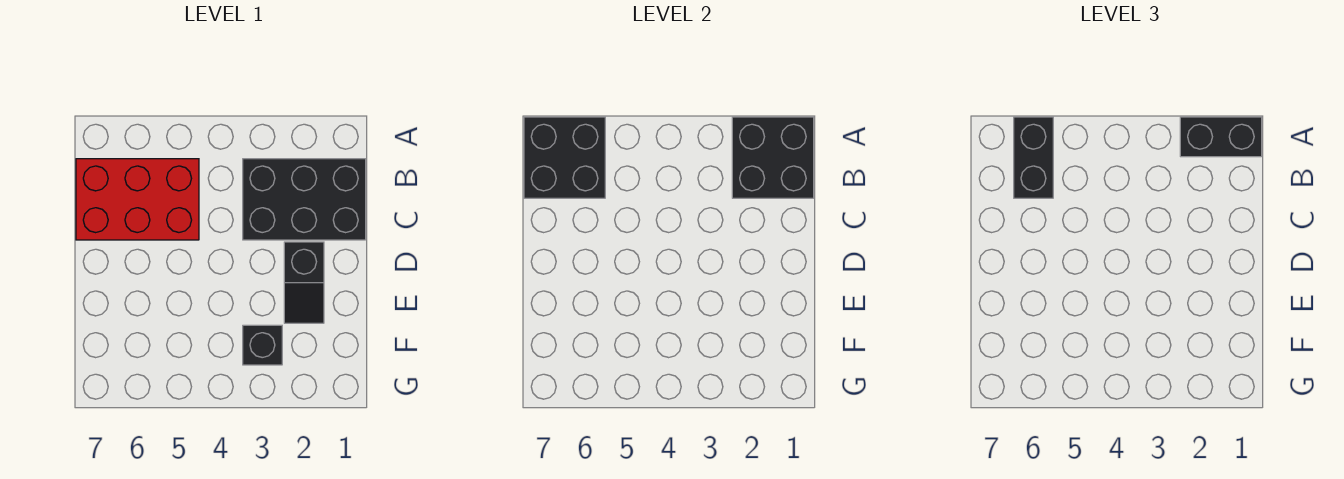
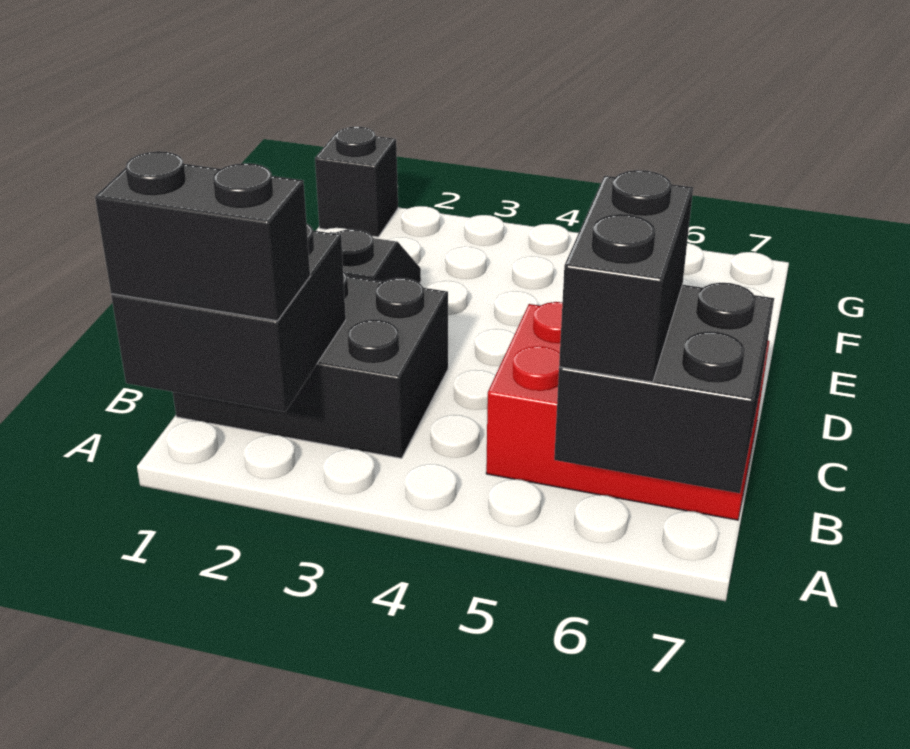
black brick F3 level 1 -> black brick G1 level 1

